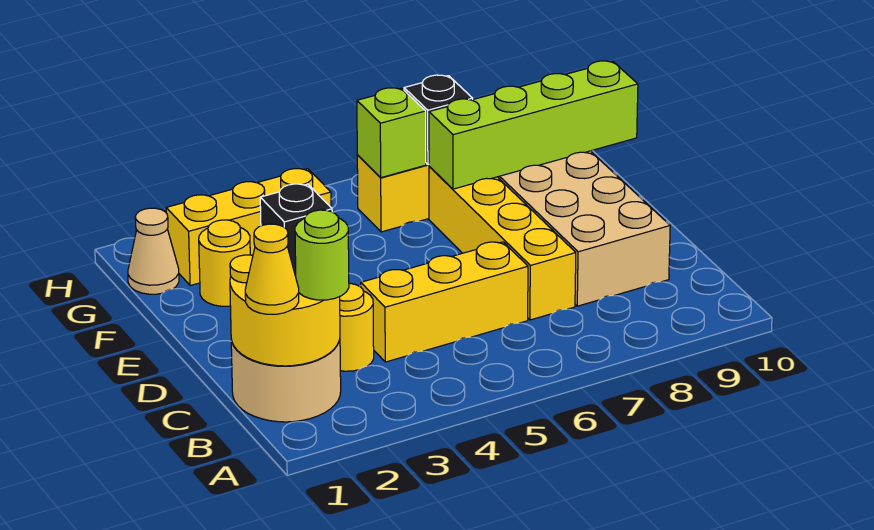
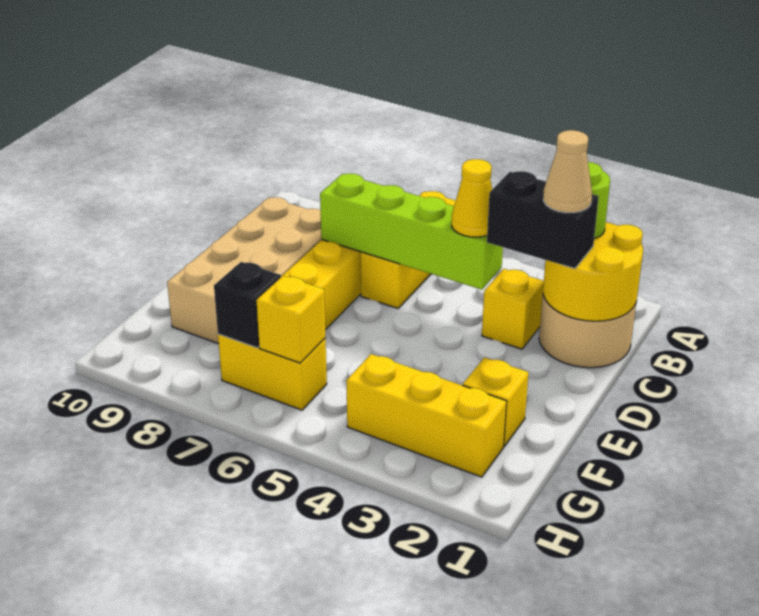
yellow cone B1 level 3 -> yellow cone C4 level 3
black brick C2 level 3 -> black brick C2:C3 level 3
yellow round brick C3 level 1 -> yellow brick C3 level 1
yellow brick C4:C6 level 1 -> yellow brick A6:C6 level 1
yellow round brick F2 level 1 -> yellow brick F2 level 1
lime brick F7:F10 level 2 -> lime brick C4:C7 level 2
tan cone G1 level 1 -> tan cone C2 level 4
lime brick G6 level 2 -> yellow brick G6 level 2

